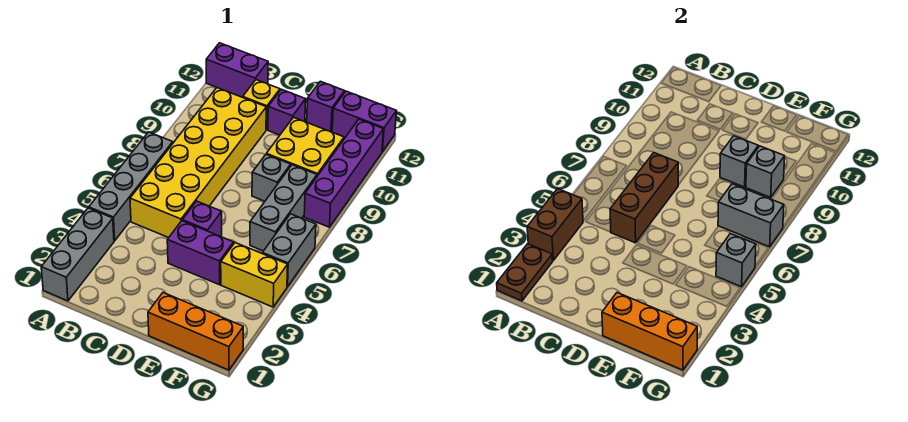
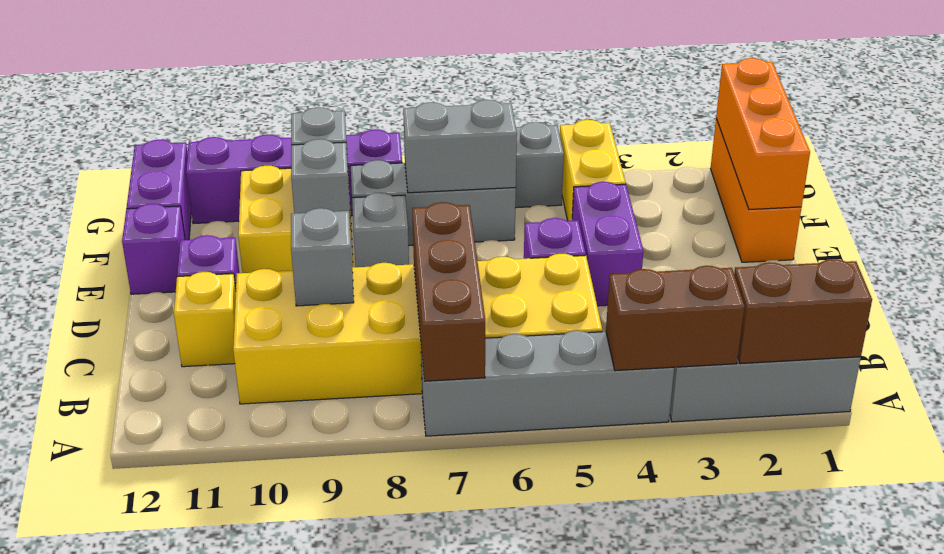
brown plate A1:A2 level 2 -> brown brick A1:A2 level 2
purple brick A12:B12 level 1 -> none
brown brick C5:C7 level 2 -> brown brick A7:C7 level 2
grey brick F7:G7 level 2 -> grey brick F6:F7 level 2
grey brick G5 level 2 -> grey brick C9 level 2

